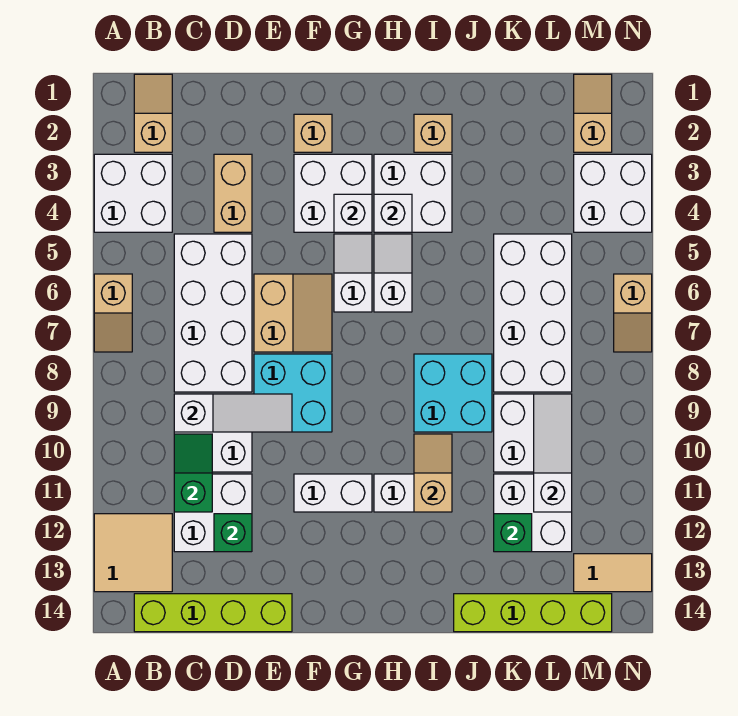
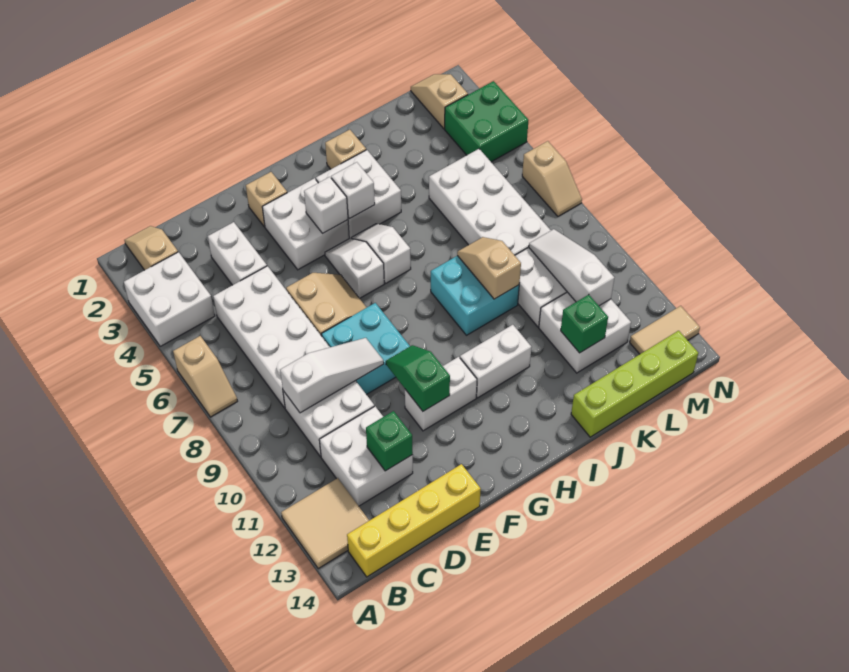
lime brick B14:E14 level 1 -> yellow brick B14:E14 level 1
green slope C10:C11 level 2 top 11 -> green slope F10:F11 level 2 top 11
tan brick D3:D4 level 1 -> white brick D3:D4 level 1
tan slope I10:I11 level 2 top 11 -> tan slope J8:J9 level 2 top 9
white brick M3:N4 level 1 -> green brick M3:N4 level 1

